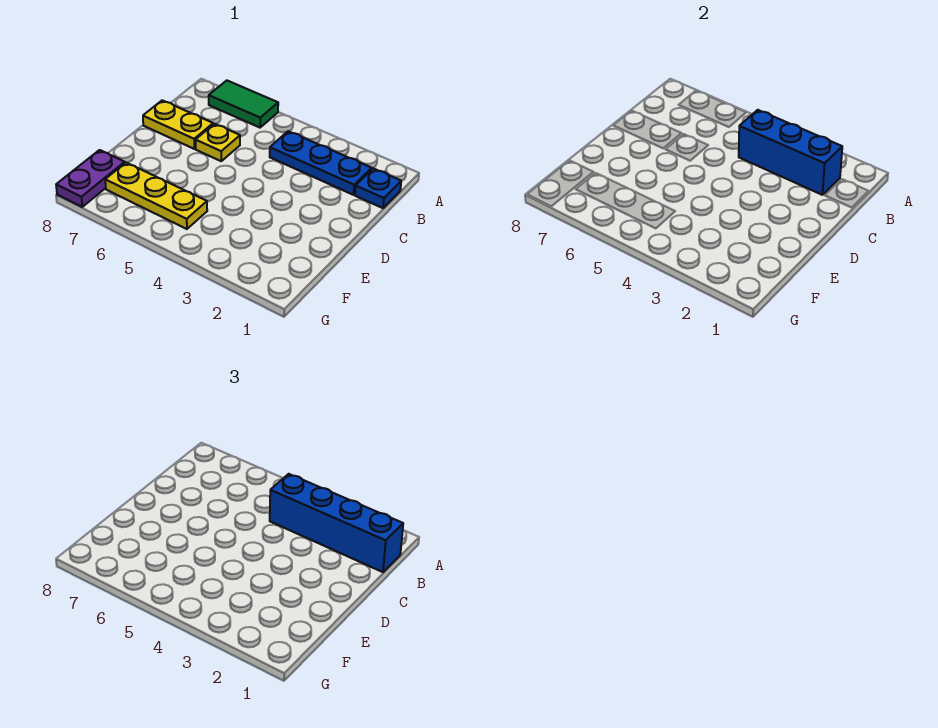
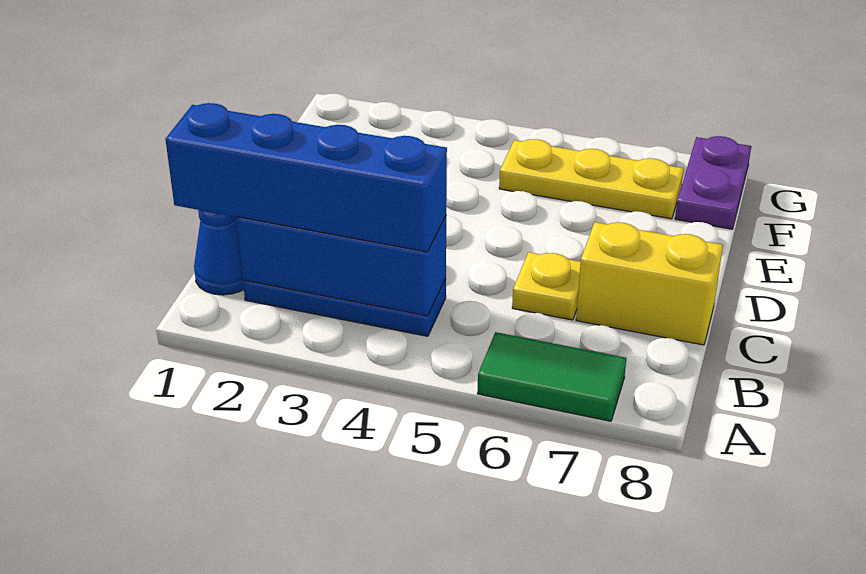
blue plate B1 level 1 -> blue cone B1 level 1
yellow plate C7:C8 level 1 -> yellow brick C7:C8 level 1

